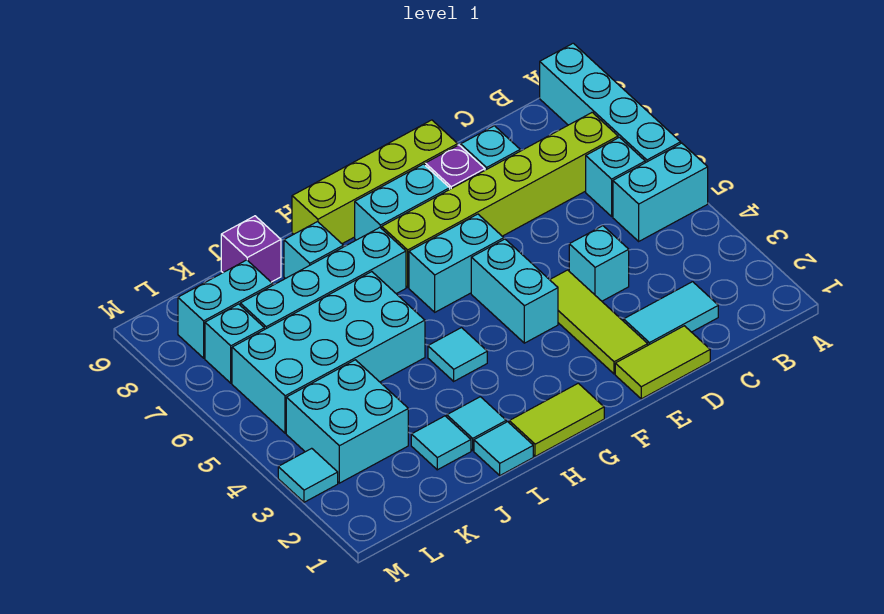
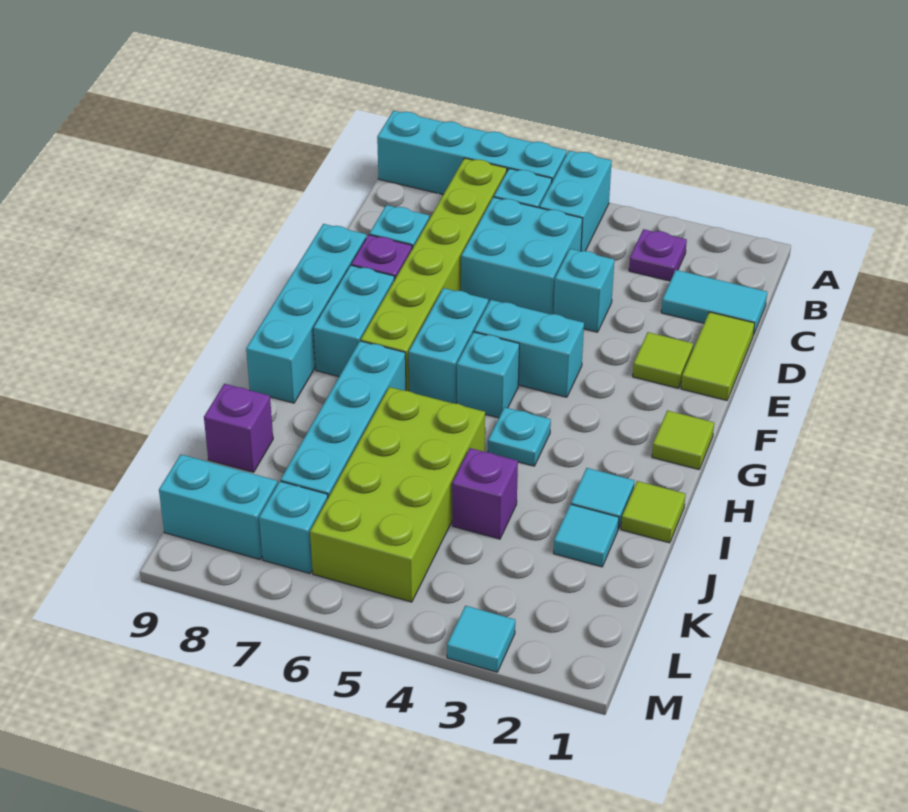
none -> purple plate B3 level 1
cyan tile C2:D2 level 1 -> cyan tile C1:C2 level 1
lime tile E2:E4 level 1 -> lime tile E2 level 1
lime brick E9:H9 level 1 -> cyan brick E9:H9 level 1
lime tile G1:H1 level 1 -> lime tile G1 level 1
cyan tile H4 level 1 -> cyan plate H4 level 1
cyan tile I1 level 1 -> lime tile I1 level 1
cyan brick I5:L6 level 1 -> lime brick I5:L6 level 1
cyan brick I8 level 1 -> cyan brick G5 level 1
none -> purple brick J4 level 1
cyan brick K3:L4 level 1 -> cyan brick C5:D6 level 1
cyan brick K8:L8 level 1 -> cyan brick L8:L9 level 1

